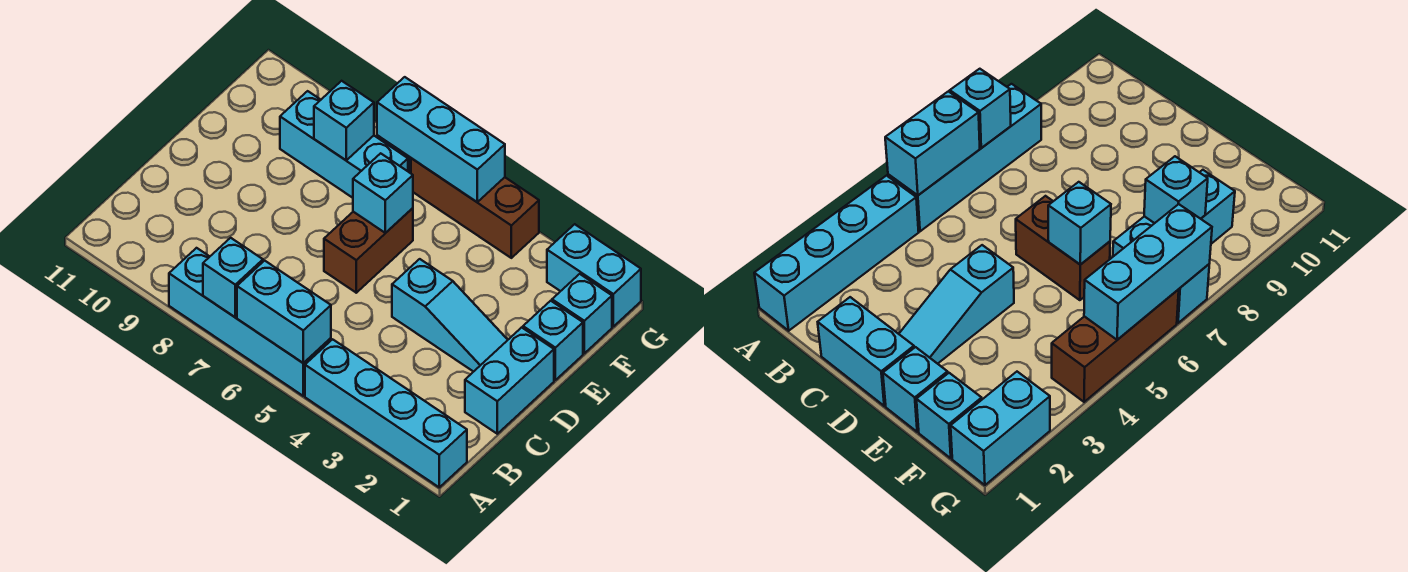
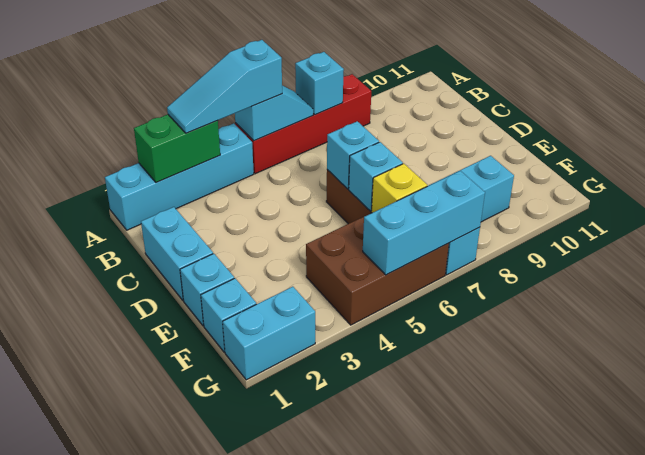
none -> green brick A2:A3 level 2
cyan brick A5:A8 level 1 -> red brick A5:A8 level 1
cyan brick A5:A6 level 2 -> cyan slope A5:A6 level 2 top 5
cyan slope D2:D4 level 1 top 4 -> cyan slope A3:A5 level 3 top 5
none -> yellow brick F6 level 2
cyan brick F8 level 2 -> cyan brick D6 level 2
brown brick G4:G6 level 1 -> brown brick F4:G6 level 1

